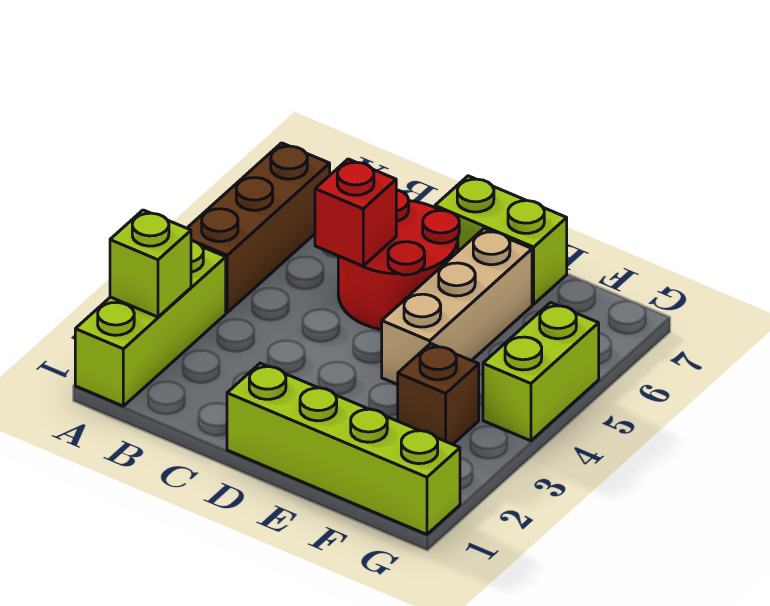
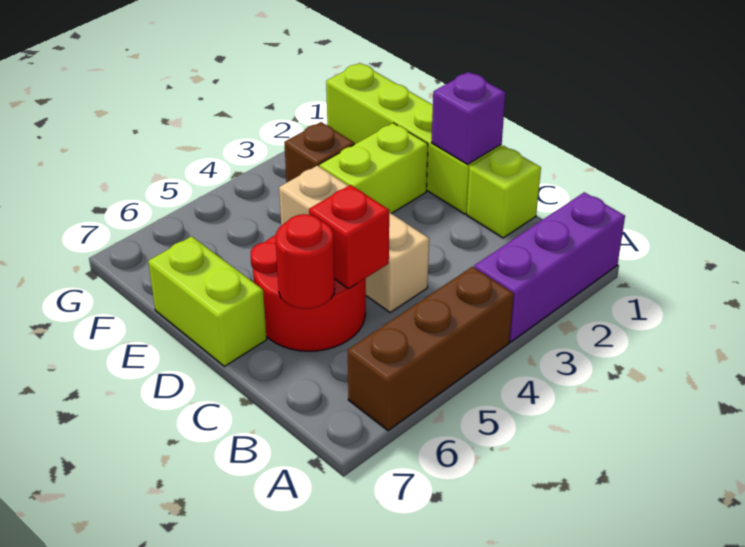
lime brick A1:A3 level 1 -> purple brick A1:A3 level 1
lime brick A2 level 2 -> lime brick C1 level 1
none -> red round brick C6 level 2
none -> purple brick D1 level 2
tan brick E4:E6 level 1 -> tan brick C4:E4 level 1
lime brick G4:G5 level 1 -> lime brick E2:E3 level 1

